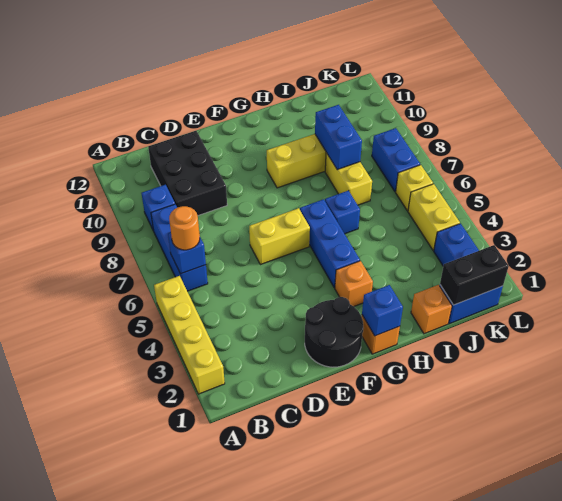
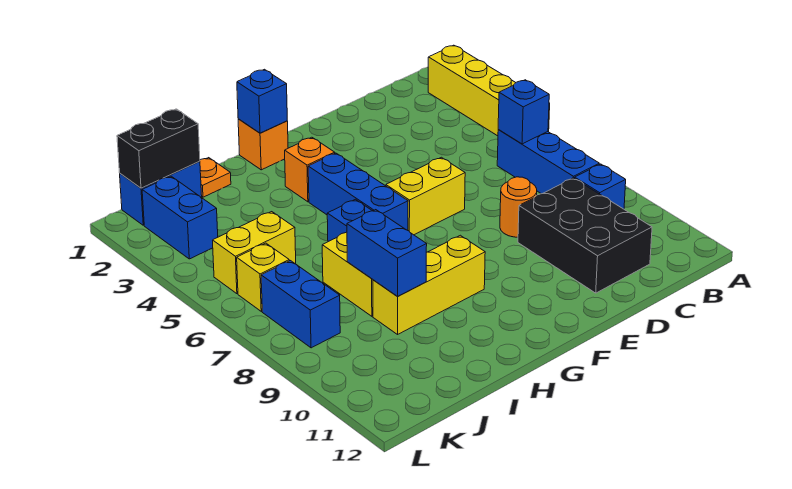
orange round brick B6 level 3 -> orange round brick D8 level 1
black round brick E1:F2 level 1 -> none
orange brick I1 level 1 -> orange plate I1 level 1
yellow brick K4:K5 level 1 -> yellow brick J5:K5 level 1

